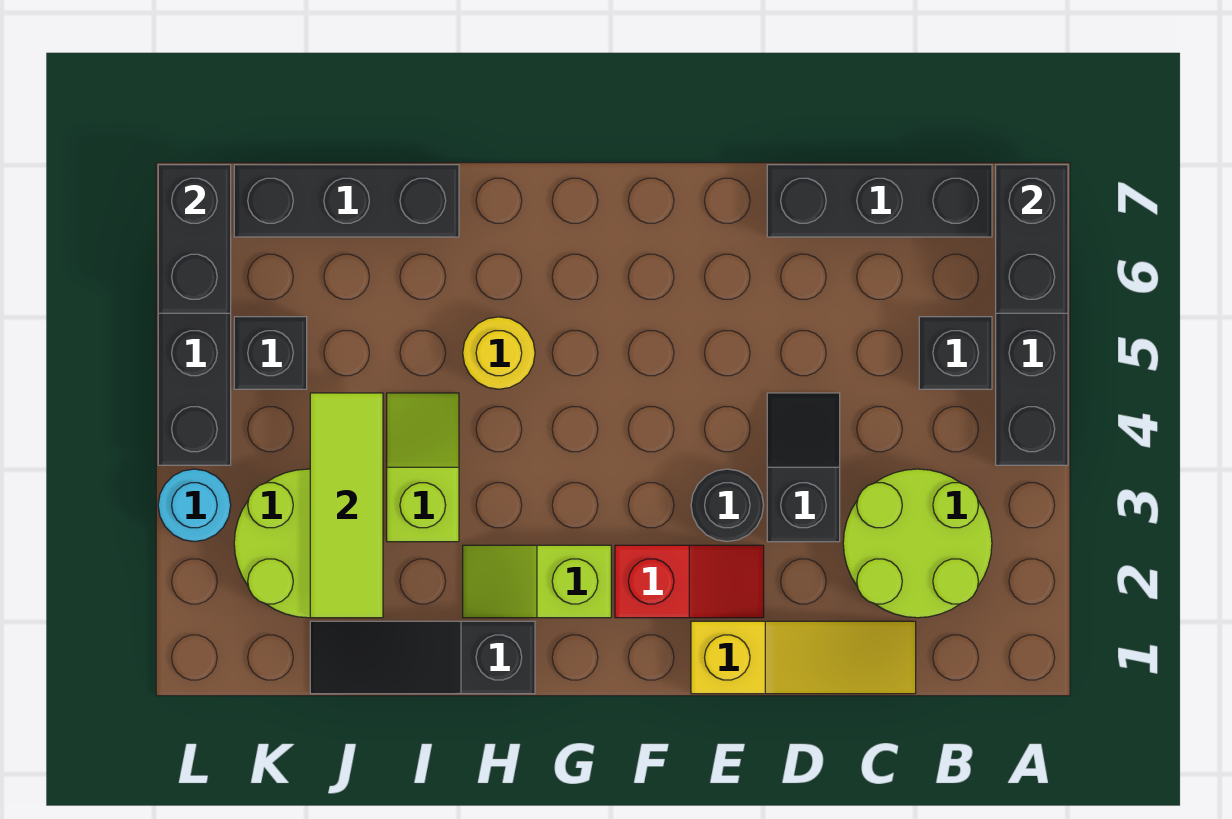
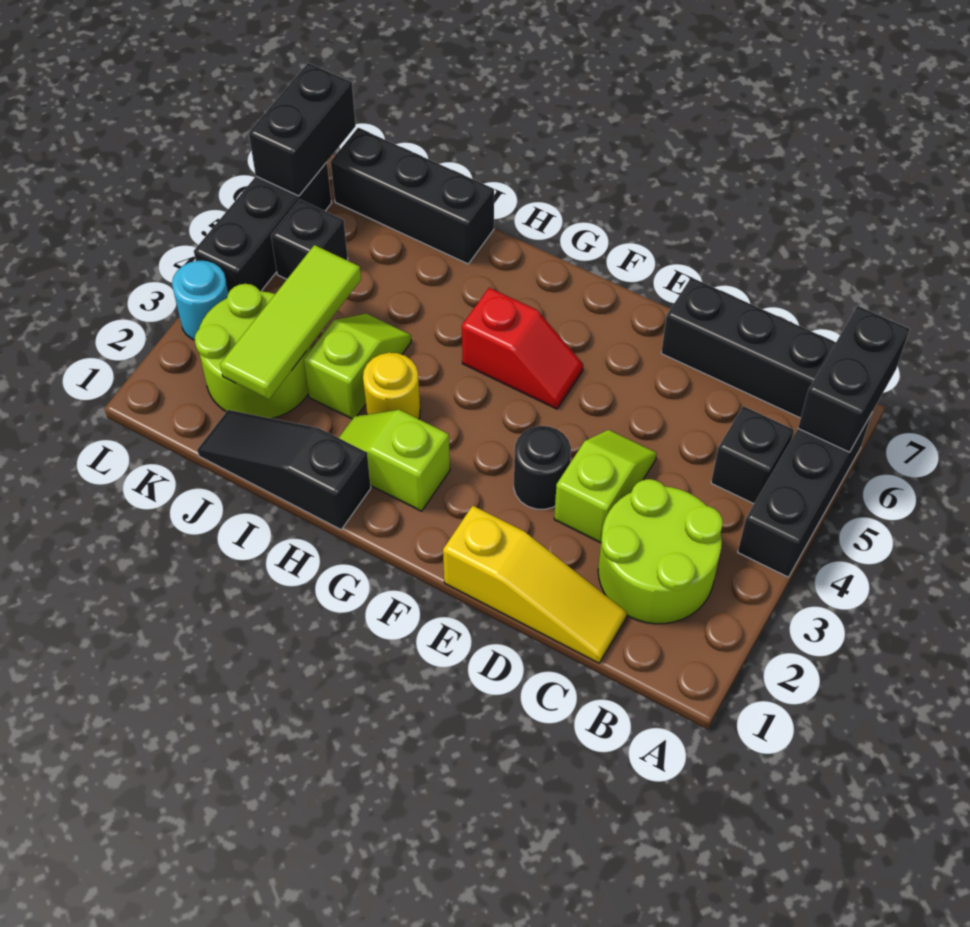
black slope D3:D4 level 1 top 3 -> lime slope D3:D4 level 1 top 3
red slope E2:F2 level 1 top F -> red slope F5:G5 level 1 top G
yellow round brick H5 level 1 -> yellow round brick H3 level 1

